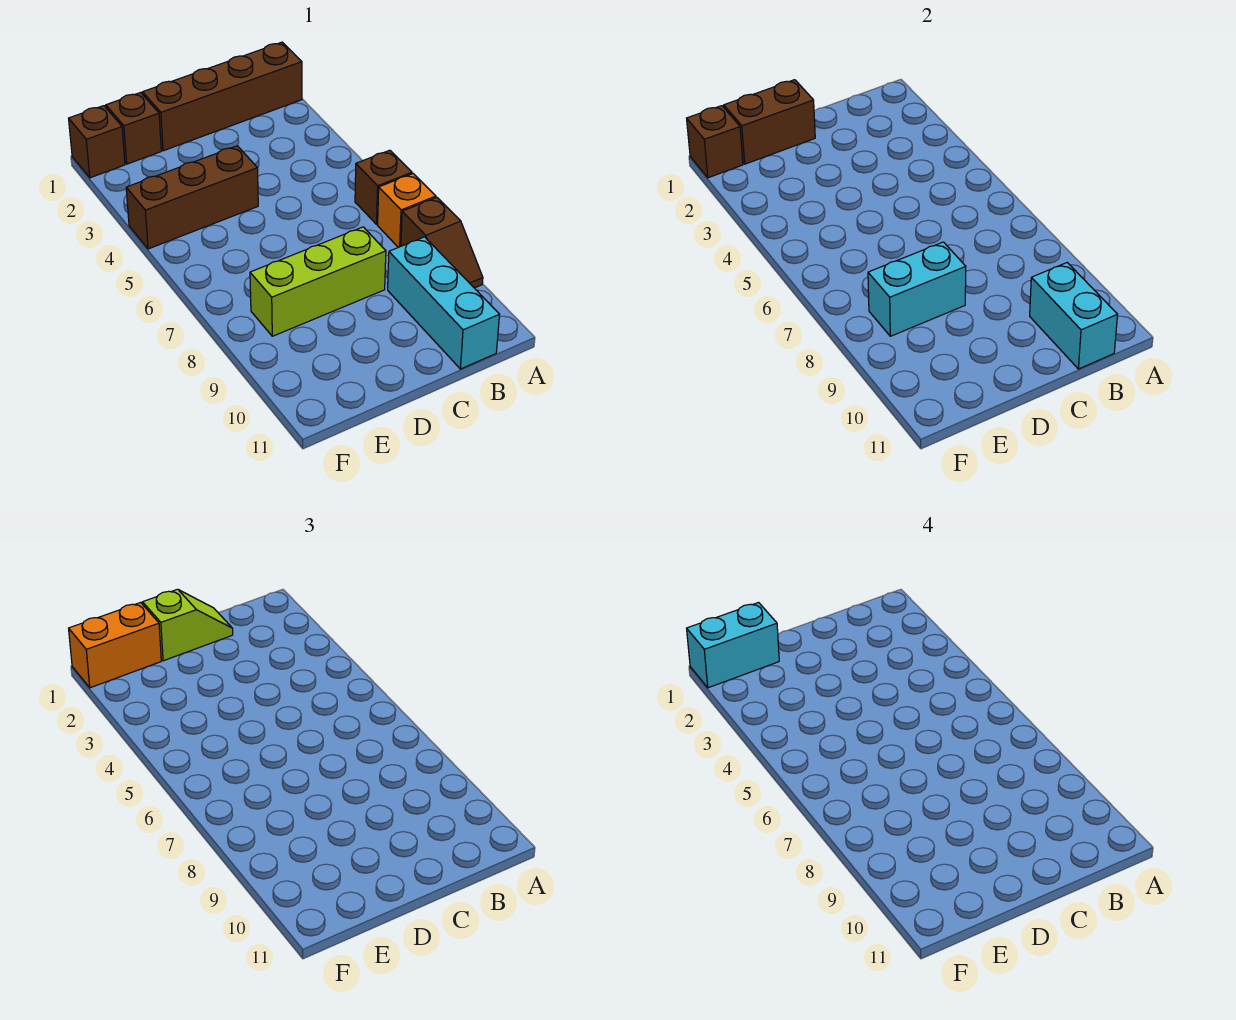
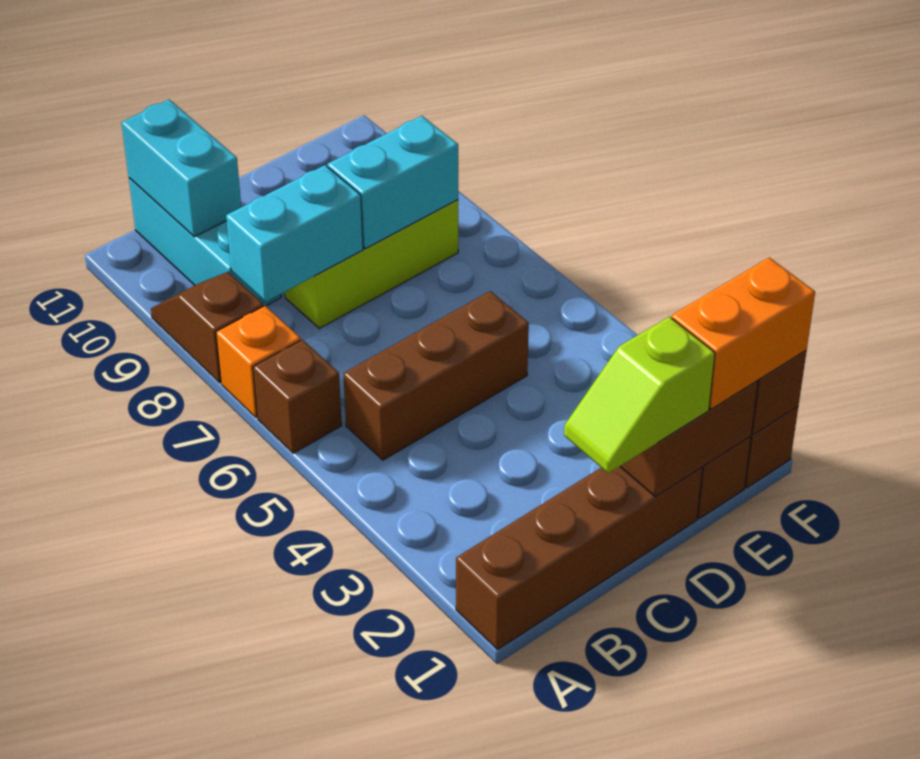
brown brick D4:F4 level 1 -> brown brick B5:D5 level 1
cyan brick E1:F1 level 4 -> cyan brick B8:C8 level 2

